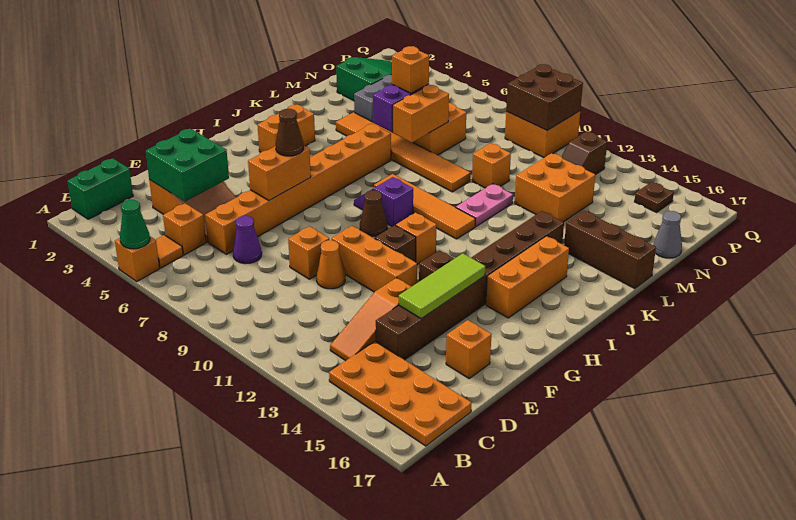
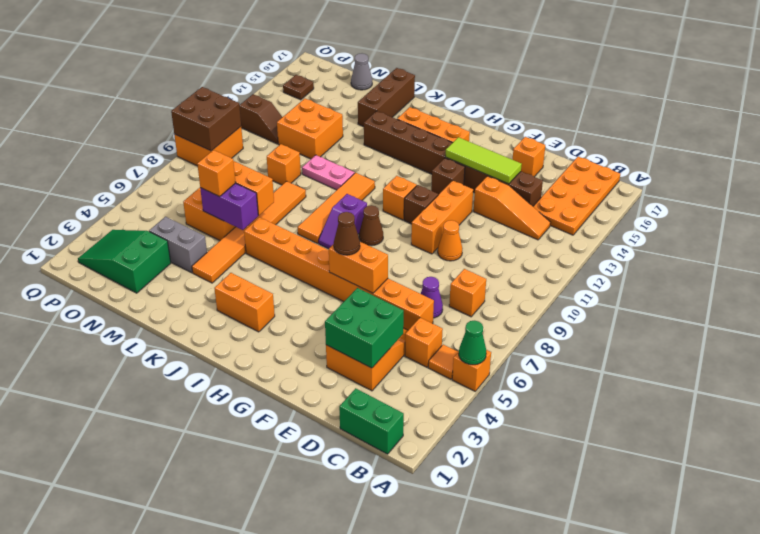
orange brick E9 level 1 -> orange brick C8 level 1

